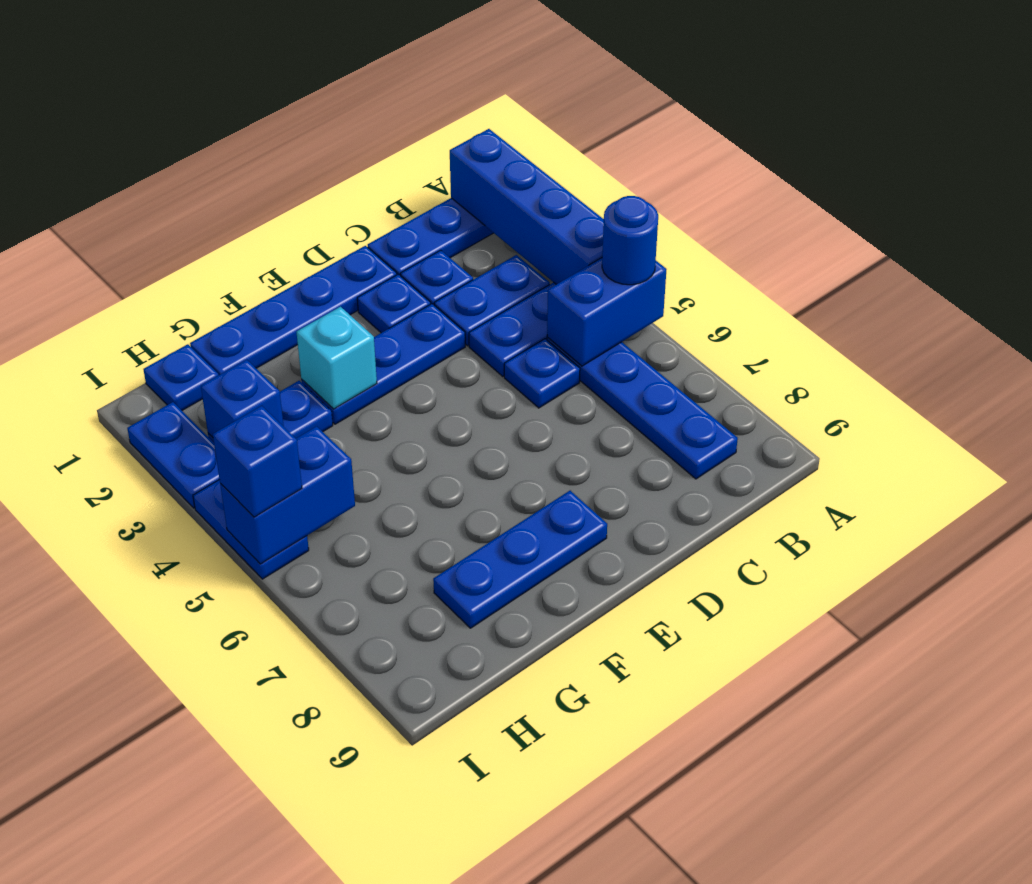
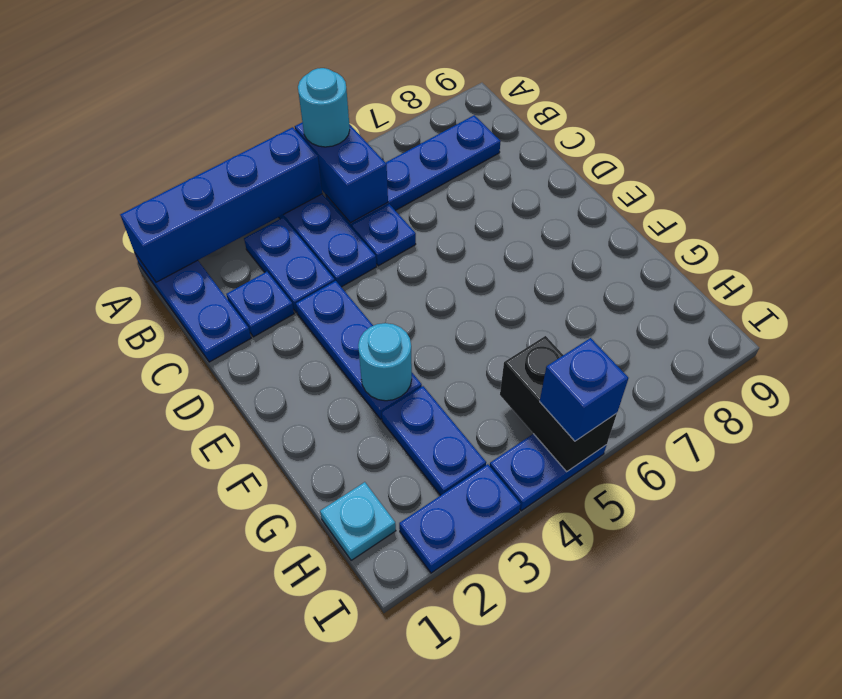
blue round brick A5 level 3 -> cyan round brick A5 level 3
blue plate D1:G1 level 1 -> none
blue plate D2 level 1 -> none
blue plate E8:G8 level 1 -> none
cyan brick F3 level 2 -> cyan round brick F3 level 2
blue plate H1 level 1 -> cyan plate H1 level 1
blue brick H3 level 2 -> none
blue brick H5:I5 level 2 -> black brick H5:I5 level 2

